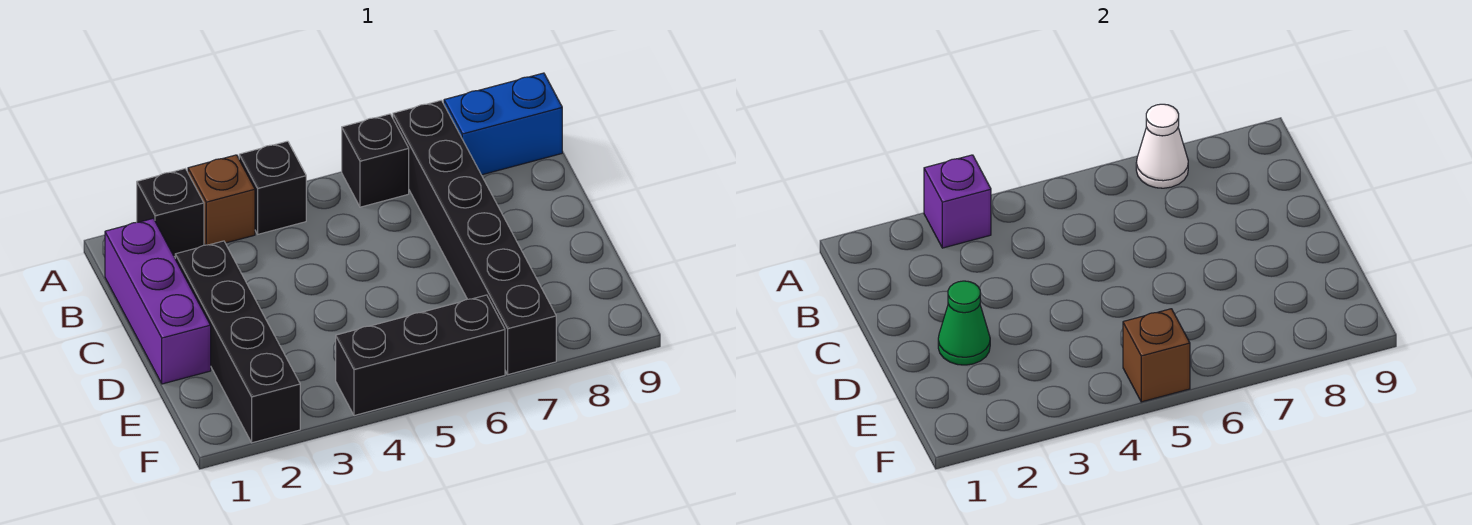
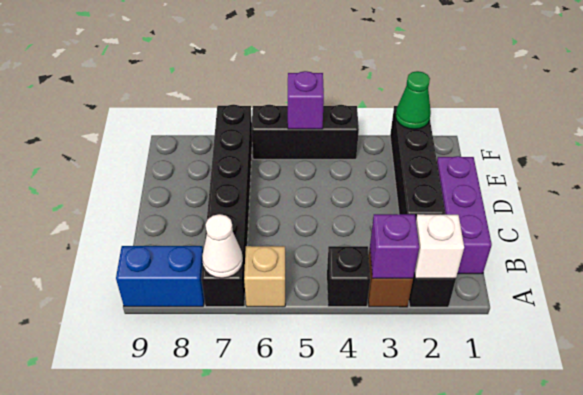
none -> white brick A2 level 2
black brick A6 level 1 -> tan brick A6 level 1
green cone D2 level 2 -> green cone F2 level 2
brown brick F5 level 2 -> purple brick F5 level 2

